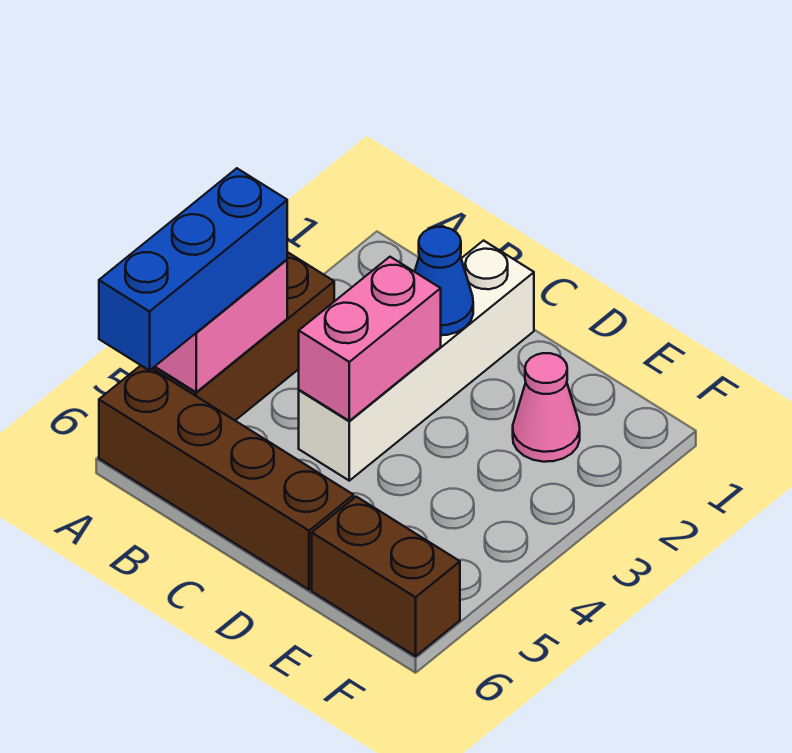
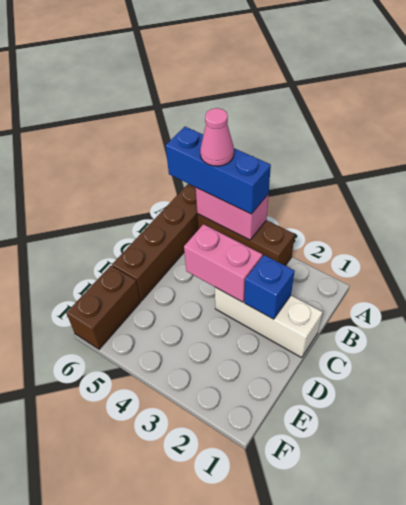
white brick C1:C4 level 1 -> white brick C1:C3 level 1
blue cone C2 level 2 -> blue brick C2 level 2
pink cone E2 level 1 -> pink cone A5 level 4

